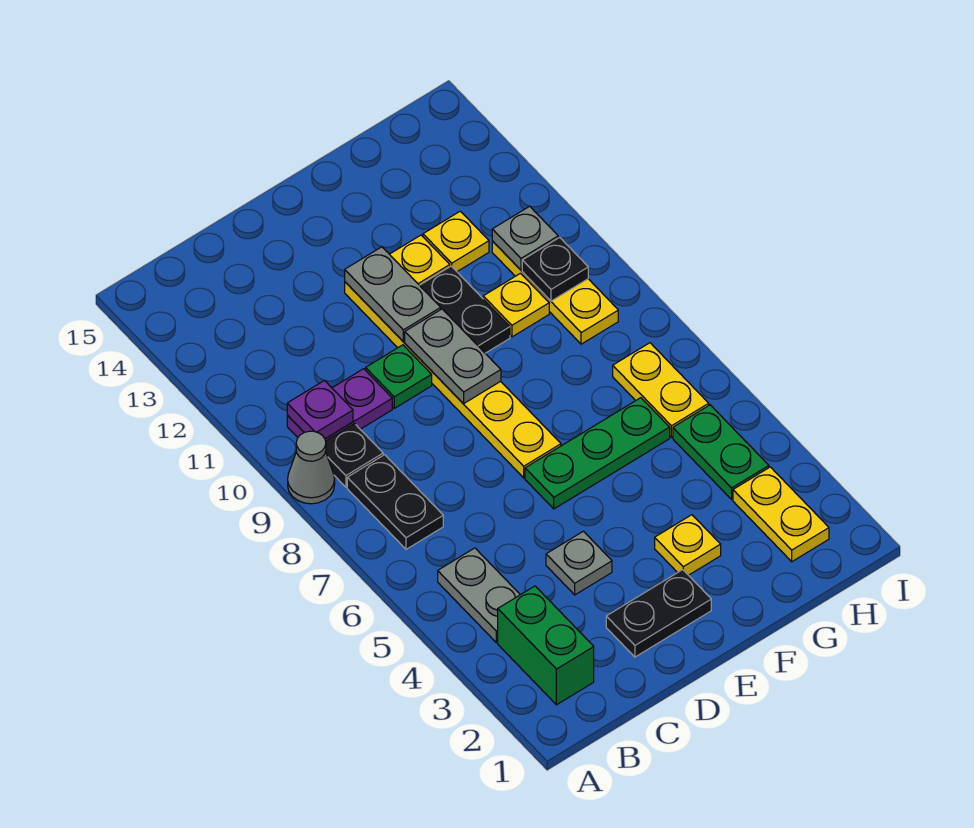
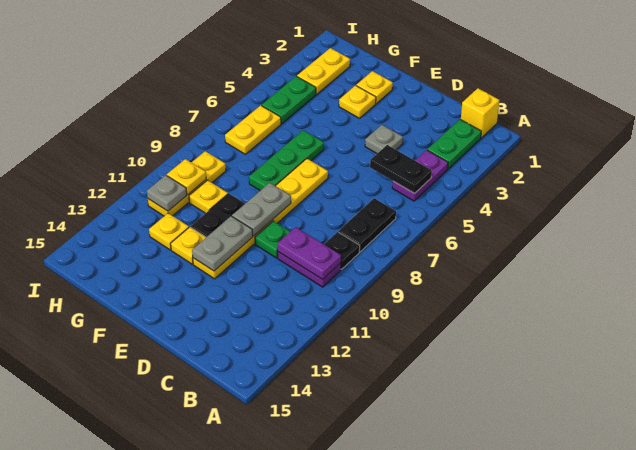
grey cone A9 level 1 -> none
none -> yellow brick B1 level 1
green brick B2:B3 level 1 -> green plate B2:B3 level 1
grey plate B4:B5 level 1 -> purple plate B4:B5 level 1
purple plate B10 level 2 -> purple plate B10:C10 level 2
black plate D2:E2 level 1 -> black plate B5:C5 level 2
green plate E6:G6 level 1 -> green plate F6:F8 level 1
none -> yellow plate F2 level 1
black plate H10 level 2 -> yellow plate H10 level 2

